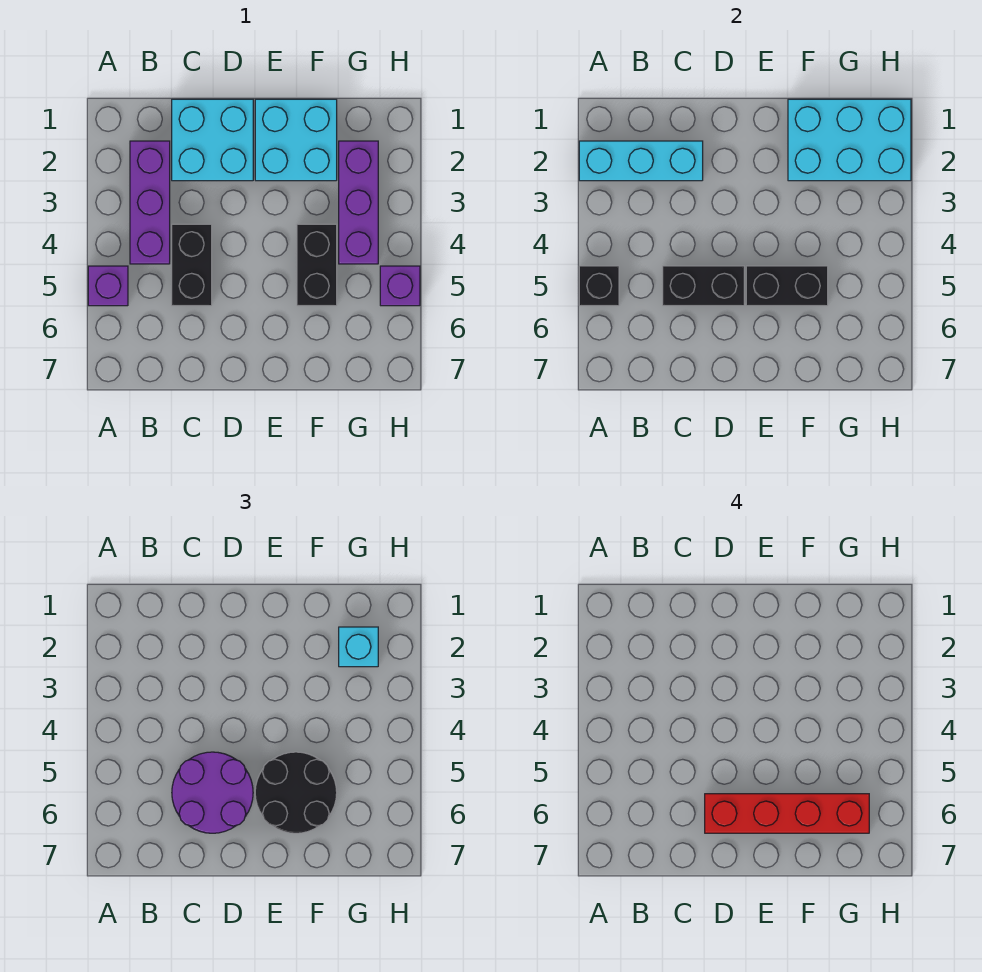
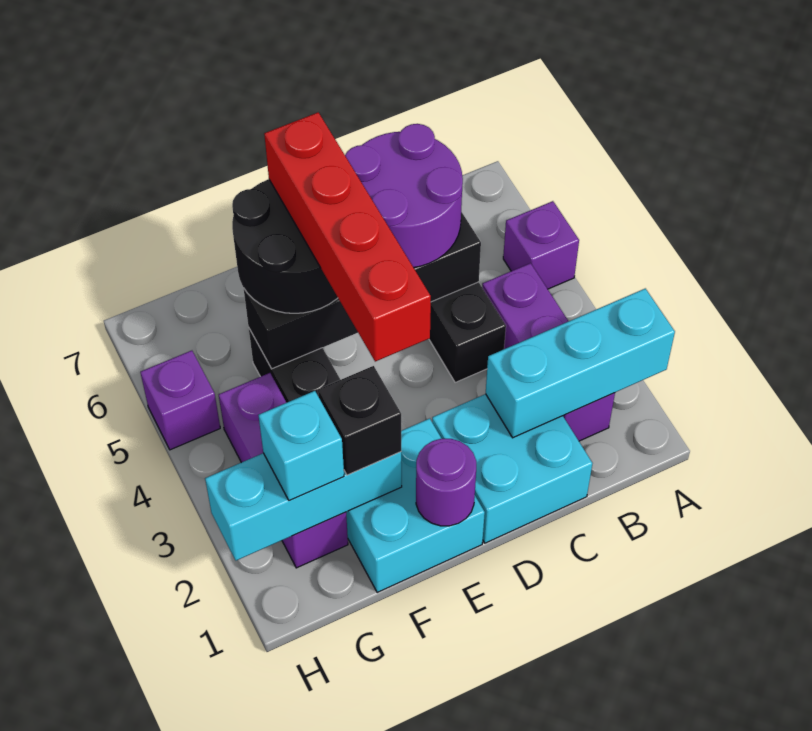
black brick A5 level 2 -> black brick F2 level 3
red brick D6:G6 level 4 -> red brick E3:E6 level 4
none -> purple round brick E1 level 2
cyan brick F1:H2 level 2 -> cyan brick F2:H2 level 2

